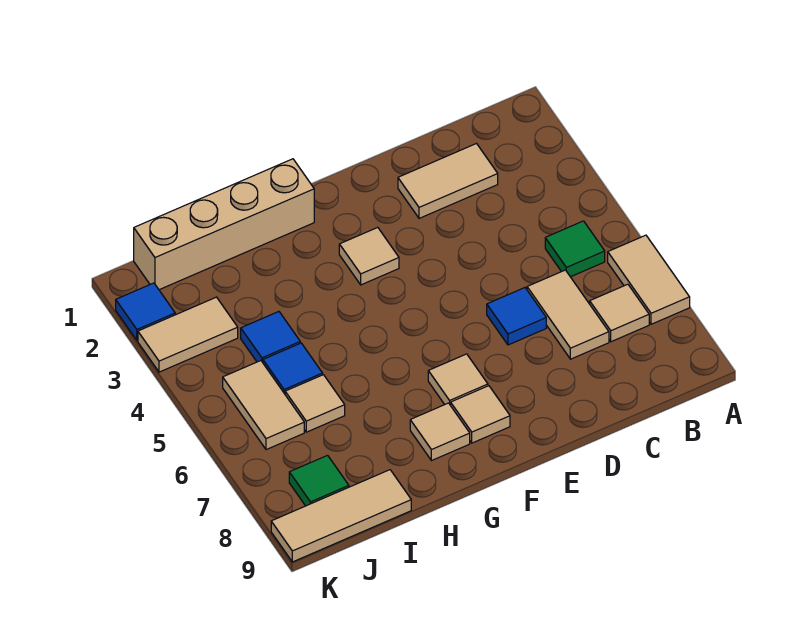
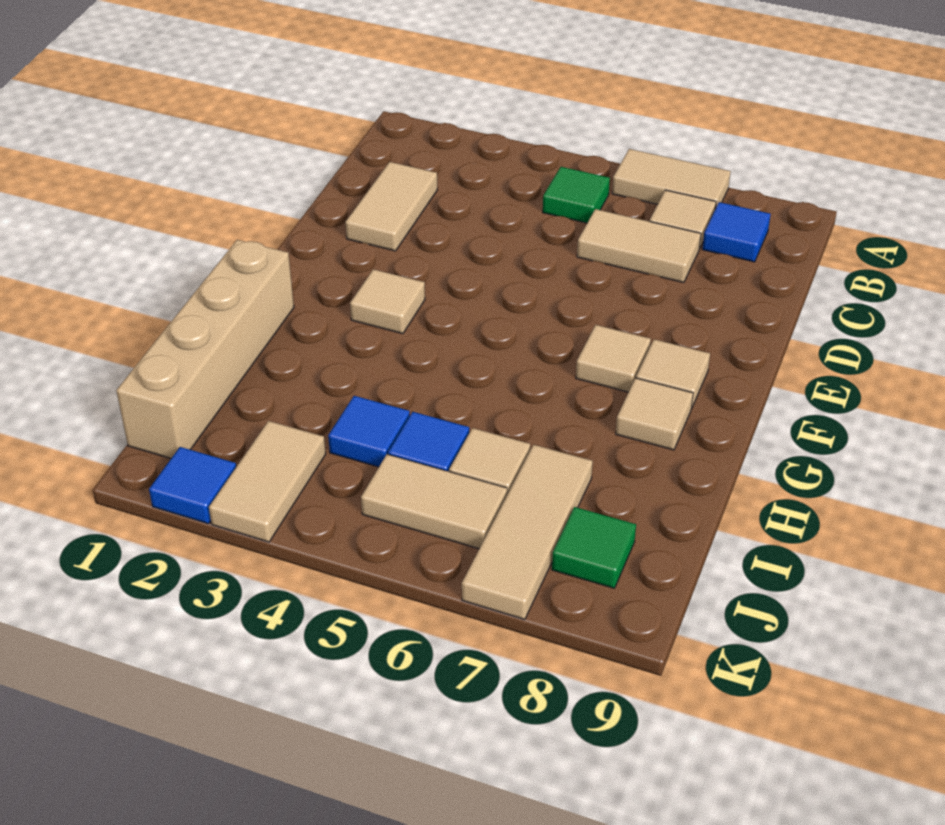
blue tile D6 level 1 -> blue tile B8 level 1
tan tile I9:K9 level 1 -> tan tile I7:K7 level 1

